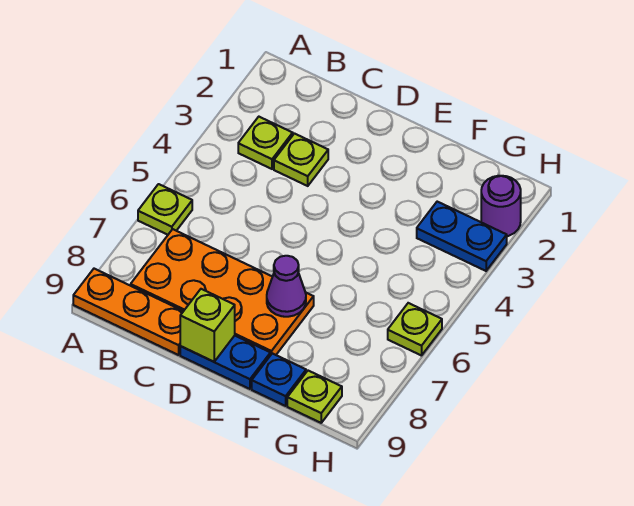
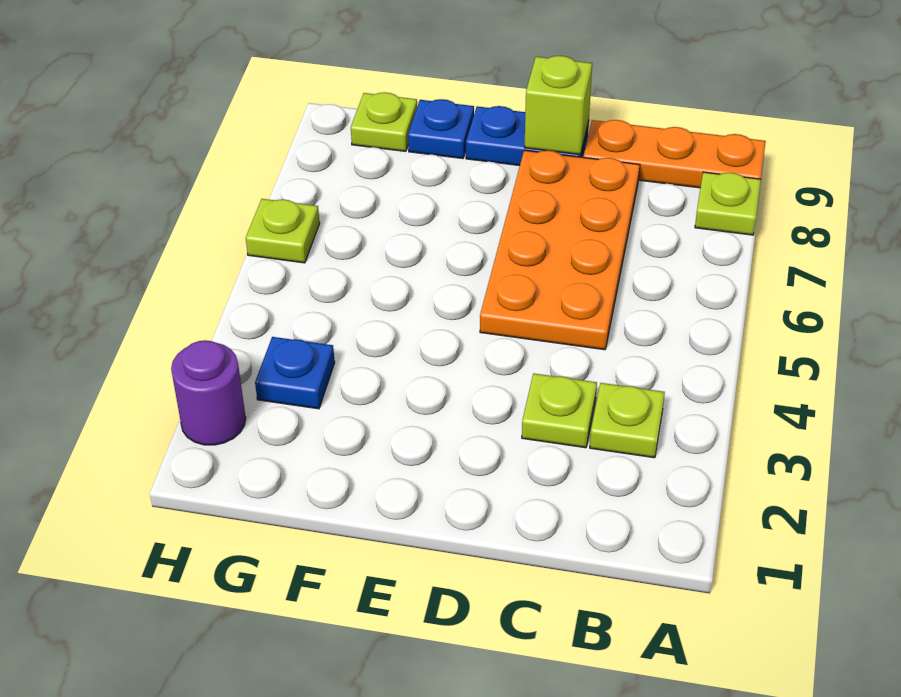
lime plate A6 level 1 -> lime plate A8 level 1
orange plate B7:E8 level 1 -> orange plate C5:D8 level 1
purple cone E7 level 2 -> none
blue plate G3:H3 level 1 -> blue plate G3 level 1

